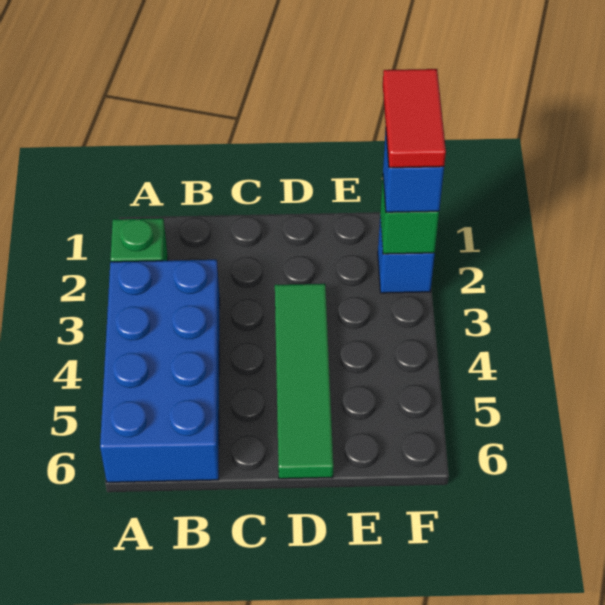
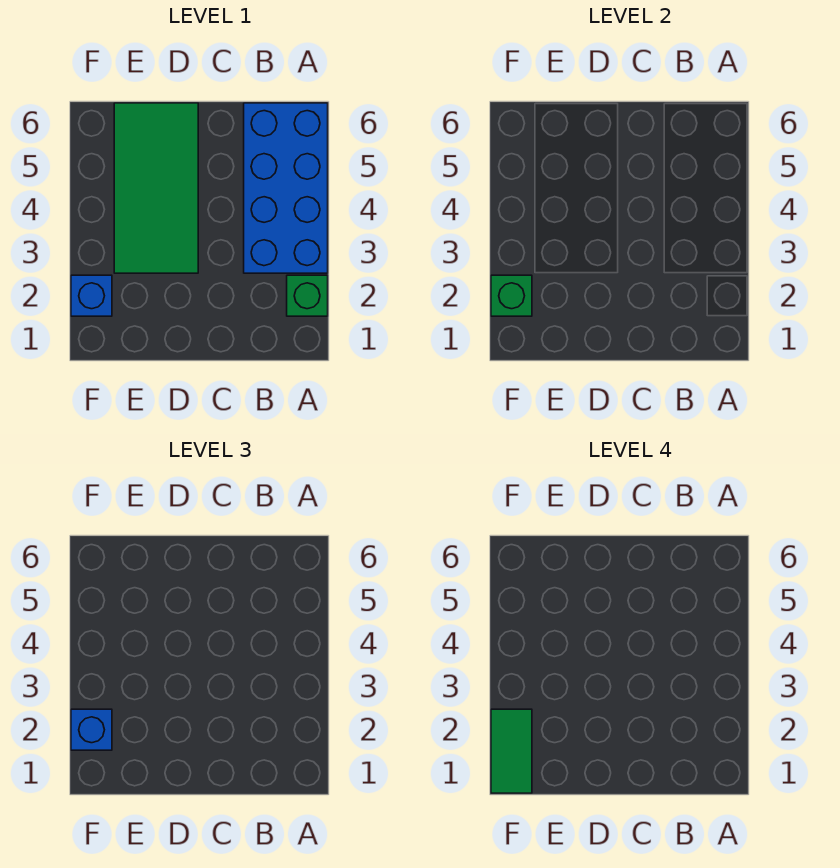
green tile D3:D6 level 1 -> green tile D3:E6 level 1
red tile F1:F2 level 4 -> green tile F1:F2 level 4

